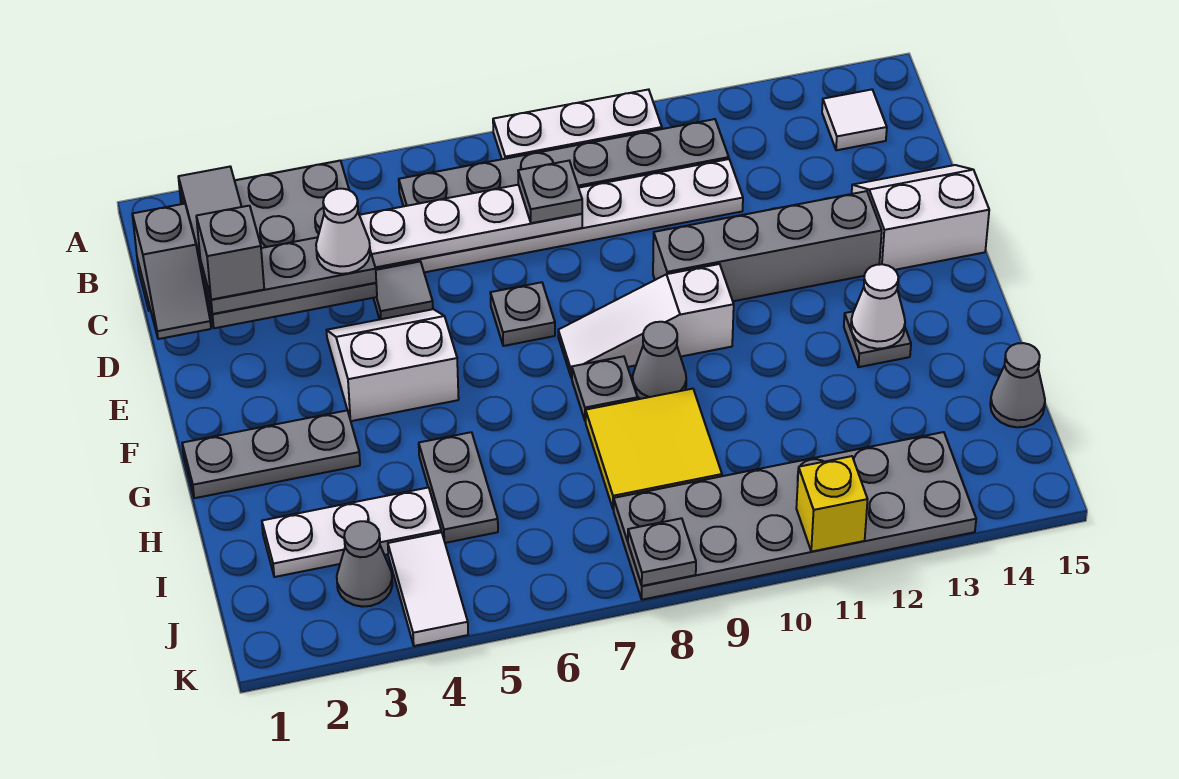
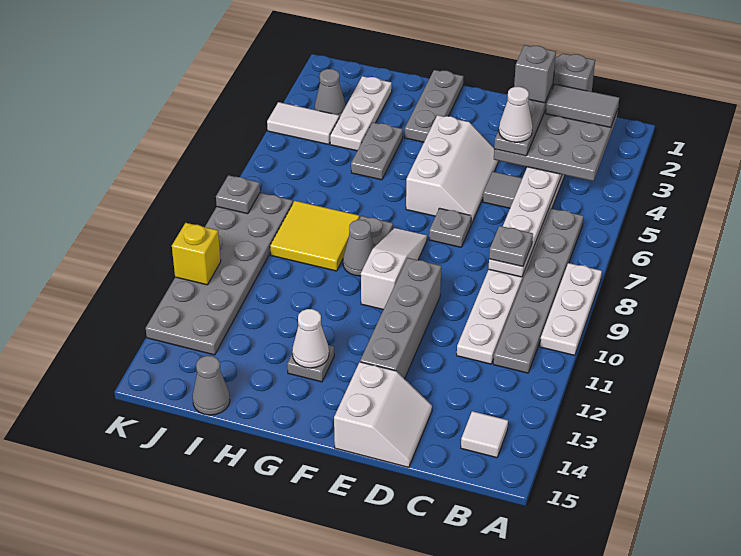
white slope E4:F5 level 1 top F -> white slope E4:F6 level 1 top F
grey plate H5:I5 level 1 -> grey plate H4:H5 level 1

